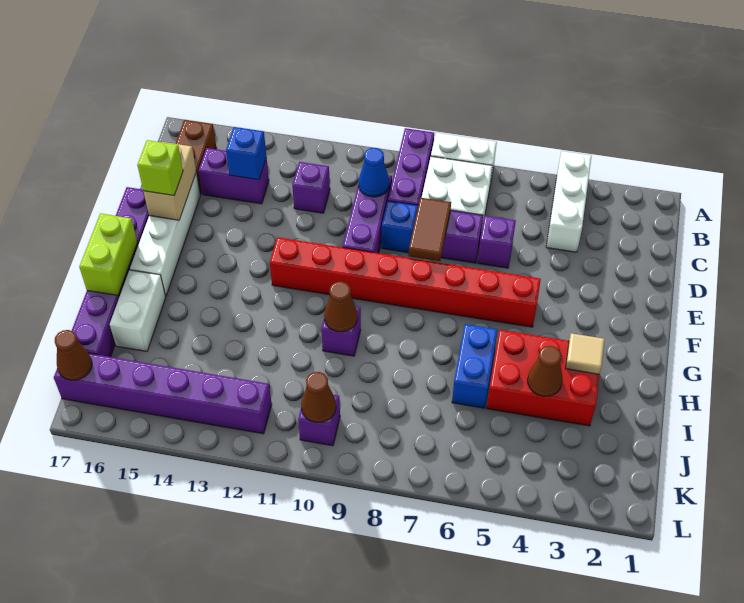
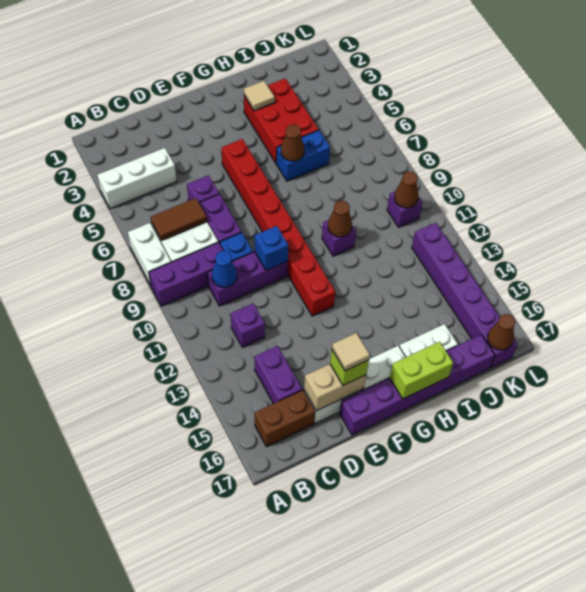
blue brick C14 level 2 -> blue brick E10 level 2
brown tile D8:E8 level 2 -> brown tile B7:C7 level 2
none -> tan tile E16 level 4
brown cone I4 level 2 -> brown cone H6 level 2

